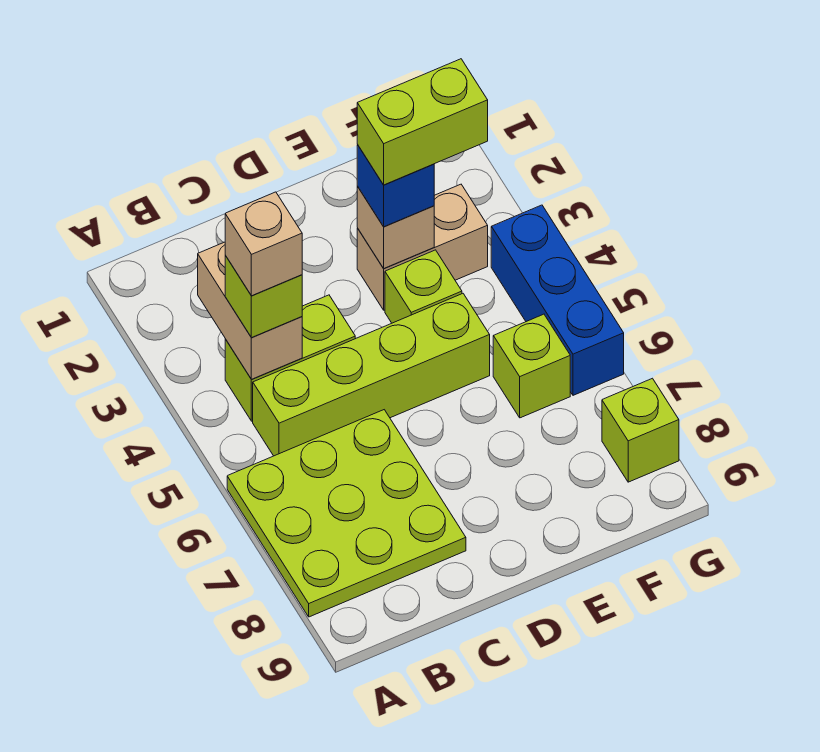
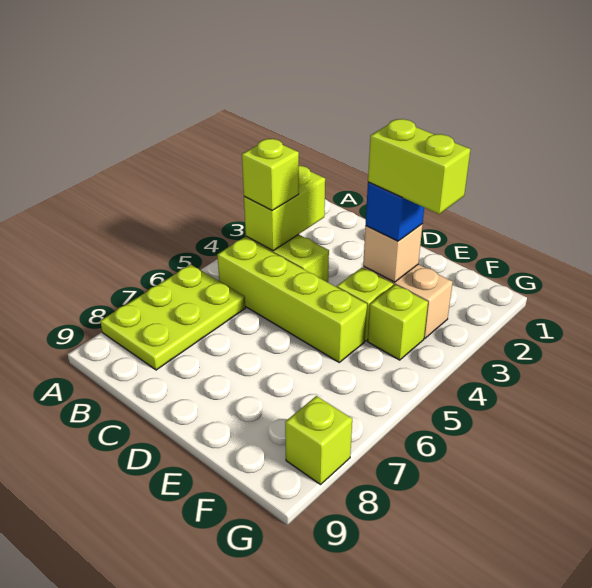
lime plate A6:C8 level 1 -> lime plate A6:B8 level 1
tan brick B3:B4 level 2 -> lime brick B3:B4 level 2
tan brick B4 level 4 -> none
lime brick F6 level 1 -> lime brick F4 level 1
blue brick G4:G6 level 1 -> none

